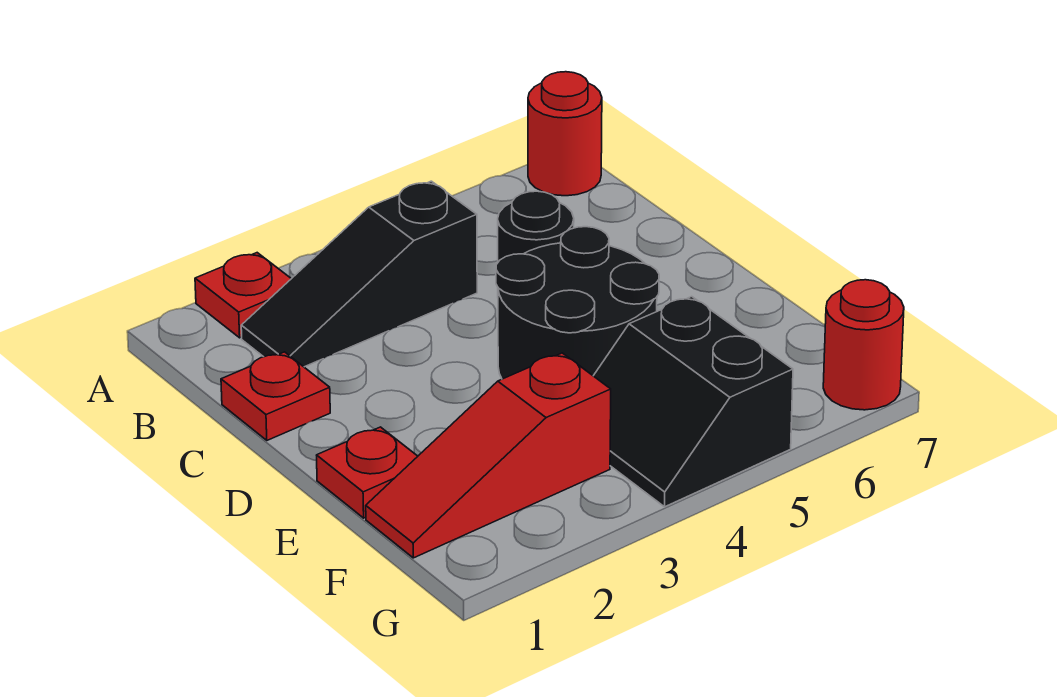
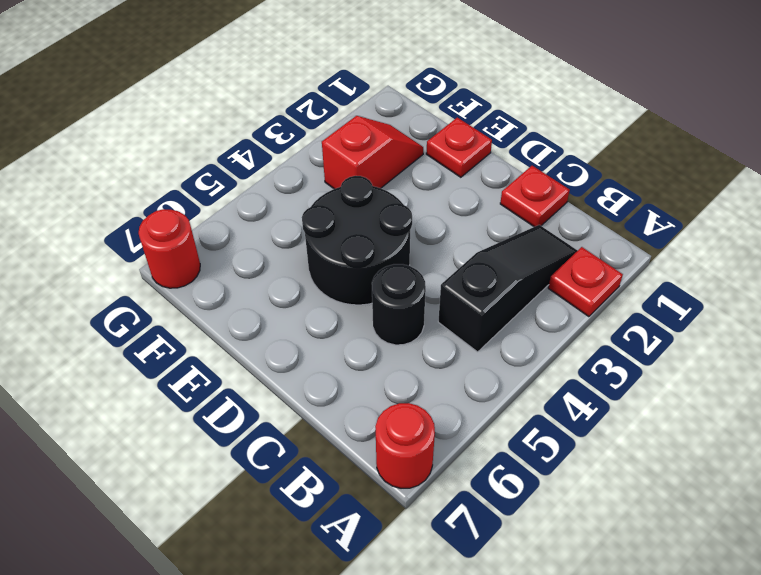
red slope F1:F3 level 1 top 3 -> red slope F2:F3 level 1 top 3
black slope F4:G5 level 1 top 5 -> none

